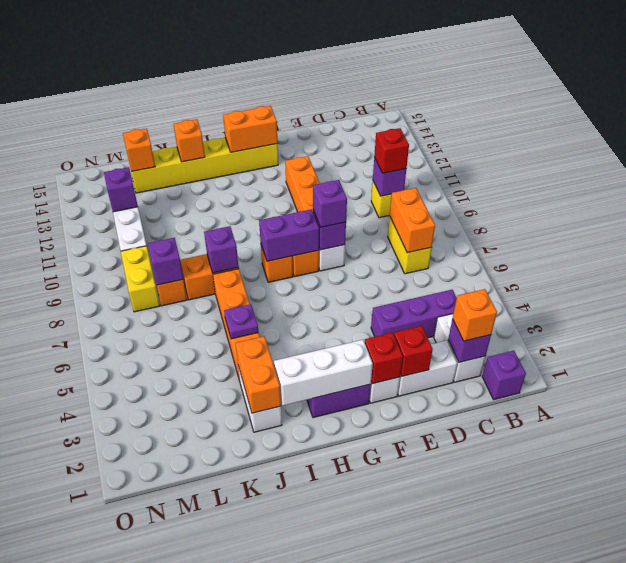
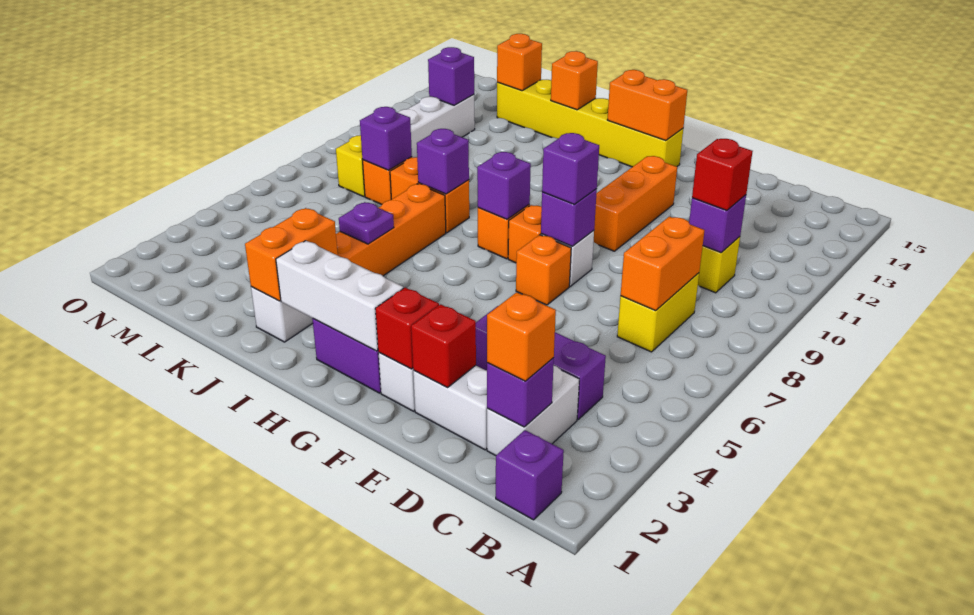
none -> orange brick F7 level 1
purple brick G8:H8 level 2 -> purple brick H8 level 2

